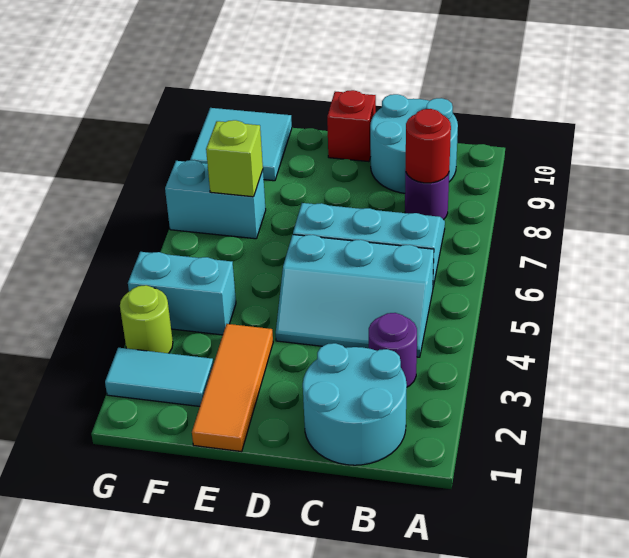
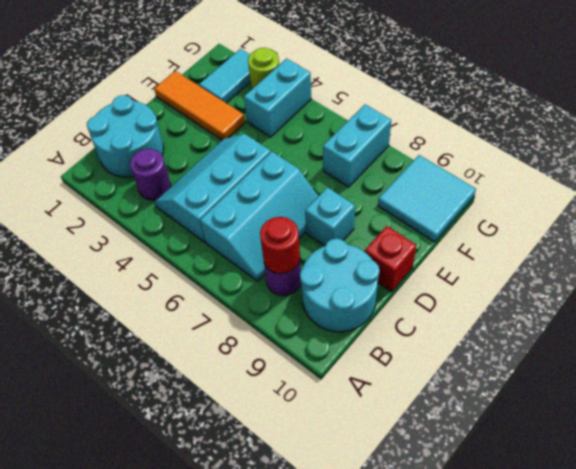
none -> cyan brick D8 level 1
lime brick F7 level 2 -> none

